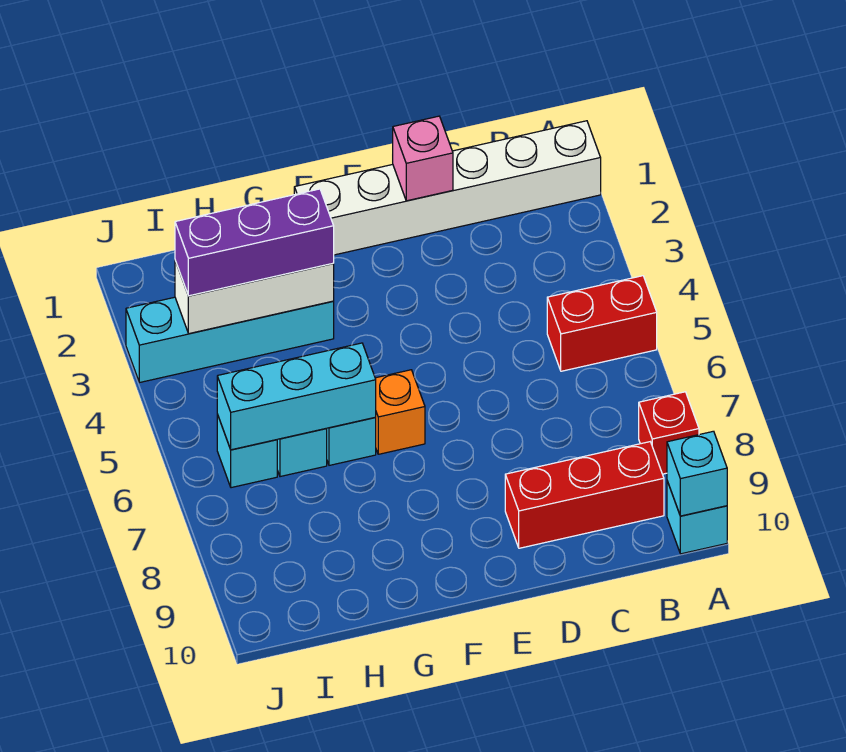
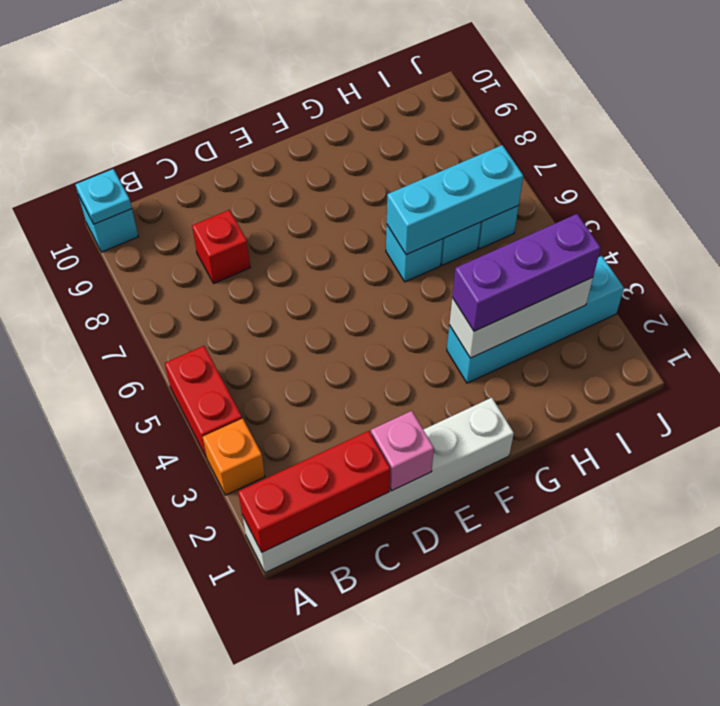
red brick A5:B5 level 1 -> red brick A4:A5 level 1
red brick A8 level 1 -> red brick C8 level 1
cyan brick A10 level 2 -> cyan plate A10 level 2
red brick B9:D9 level 1 -> red brick A1:C1 level 2
orange brick F6 level 1 -> orange brick A3 level 1

